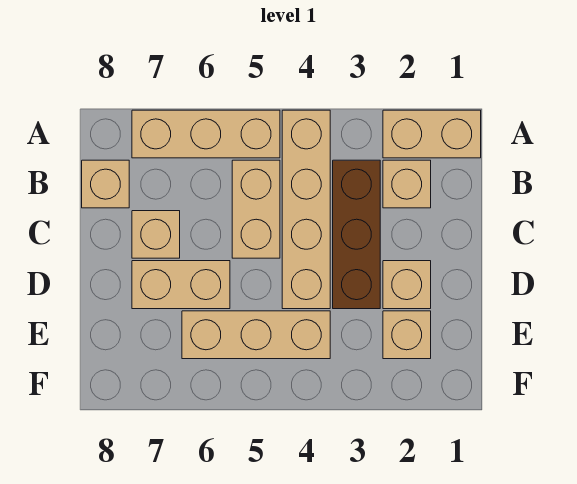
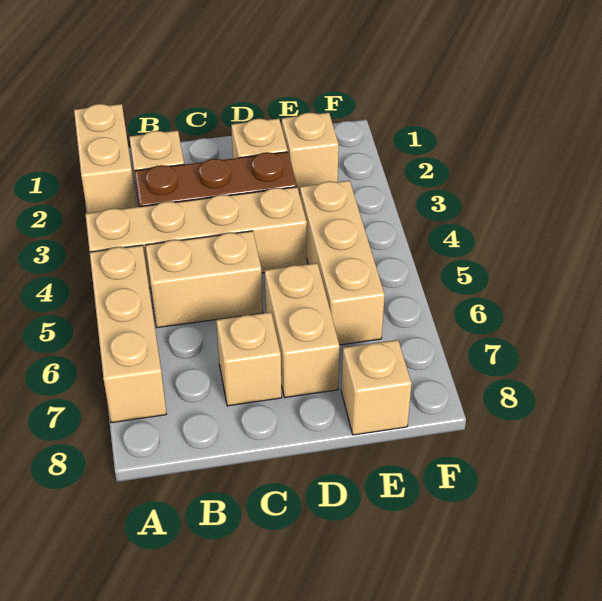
tan brick B8 level 1 -> tan brick E8 level 1

